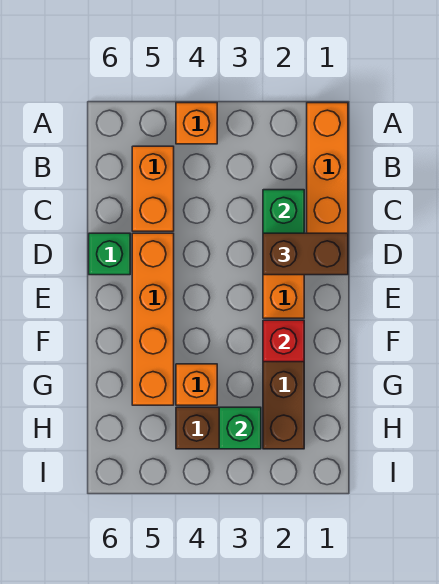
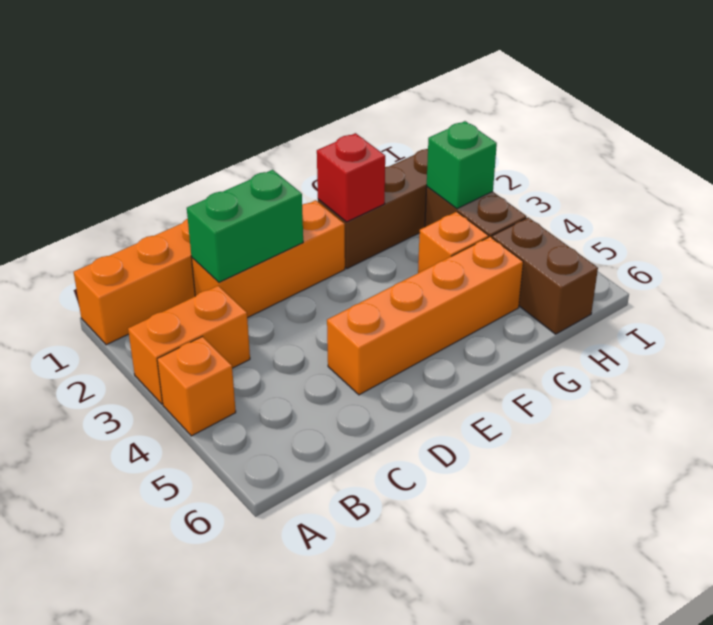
orange brick B5:C5 level 1 -> orange brick A3:B3 level 1
brown brick D1:D2 level 3 -> brown brick H5:H6 level 1
green brick D6 level 1 -> none

